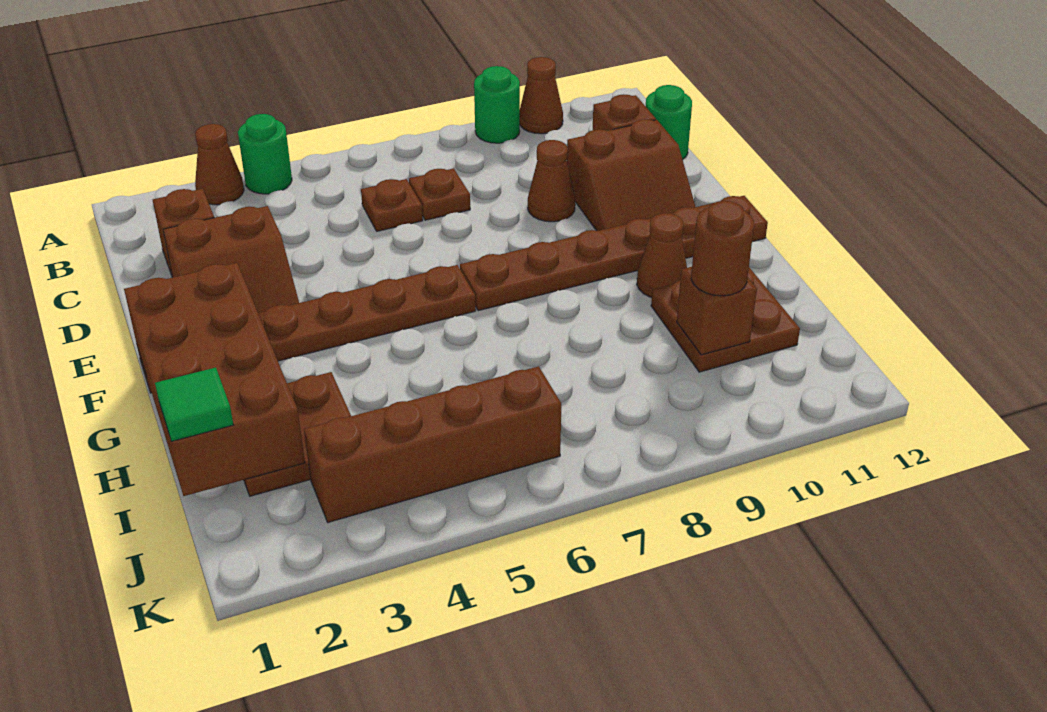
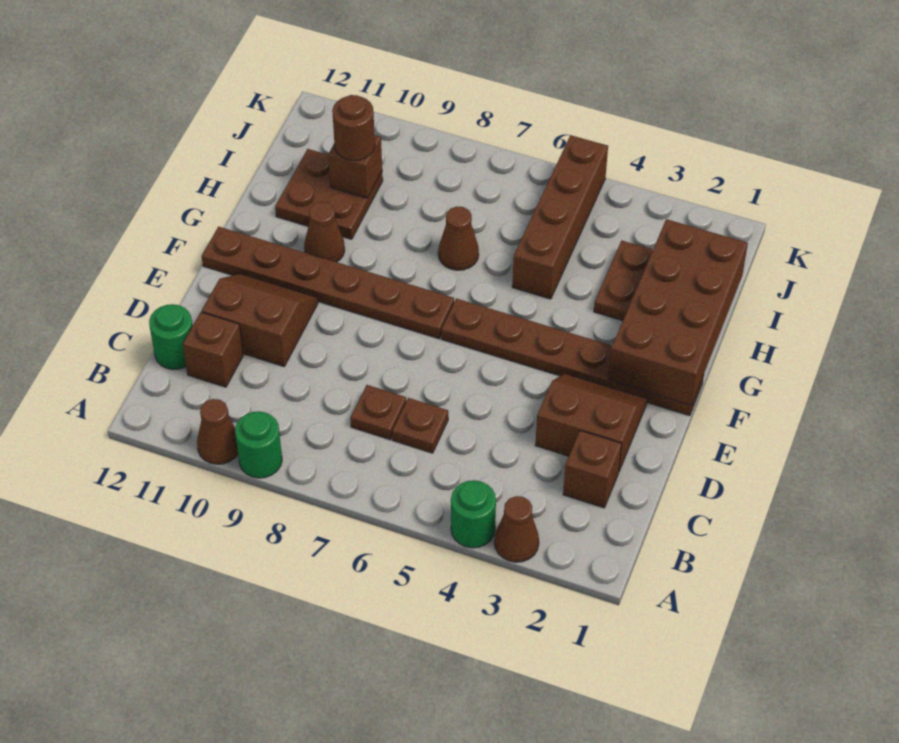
brown cone D9 level 1 -> brown cone H7 level 1
green tile I1 level 3 -> none
brown brick J3:J6 level 1 -> brown brick H5:K5 level 1

